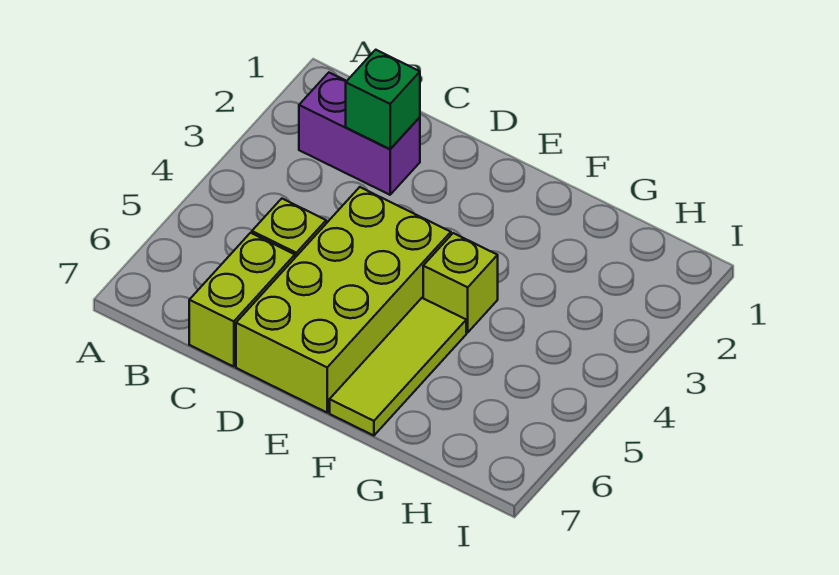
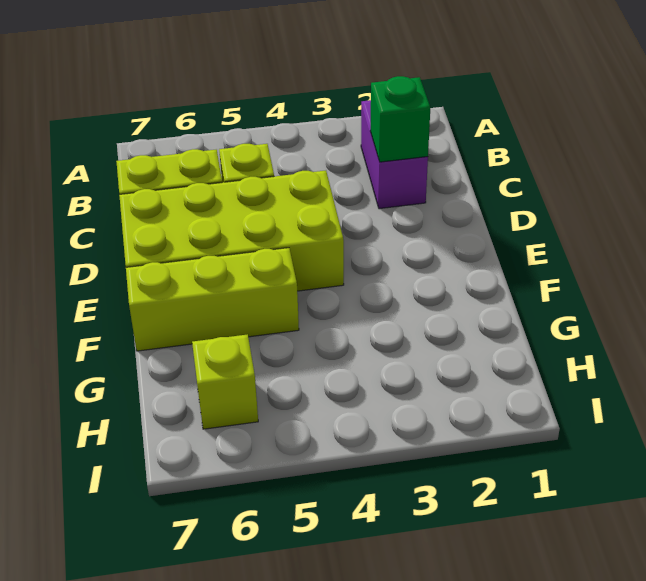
lime brick F4 level 1 -> lime brick H6 level 1
lime tile F5:F7 level 1 -> lime brick F5:F7 level 1

